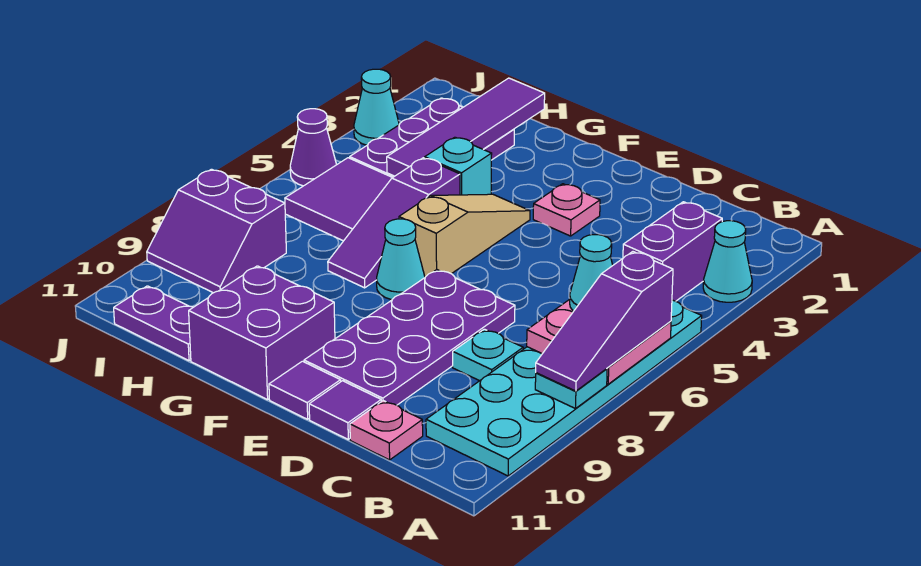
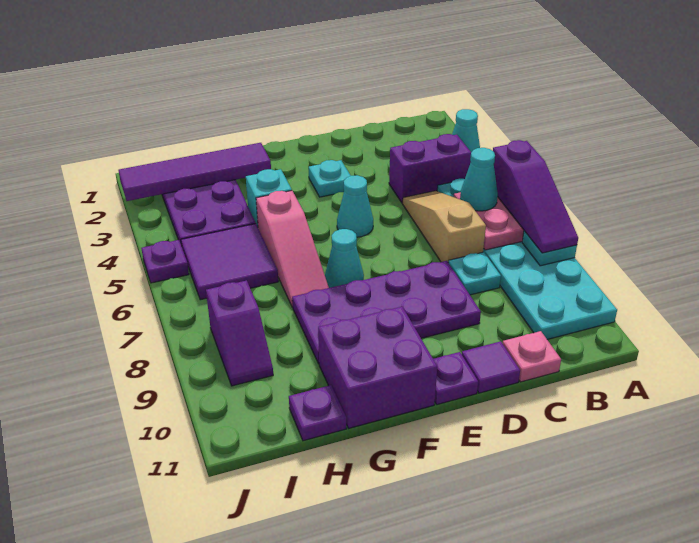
purple brick B3:B4 level 1 -> purple brick B4:C4 level 1
purple plate D7:E10 level 1 -> purple plate D8:G9 level 1
pink plate E3 level 1 -> cyan plate E3 level 1
purple tile E11 level 1 -> purple plate E11 level 1
tan slope F4:F6 level 1 top 6 -> tan slope C5:C7 level 1 top 7
purple slope G5:G7 level 1 top 5 -> pink slope G5:G7 level 1 top 5
purple tile H1:H4 level 2 -> purple tile G2:J2 level 2
purple plate H11:I11 level 1 -> purple plate H11 level 1
purple slope I8:J9 level 1 top 8 -> purple slope I8:I9 level 1 top 8
cyan cone J3 level 1 -> cyan cone E5 level 1
purple cone J5 level 1 -> purple plate J5 level 1

